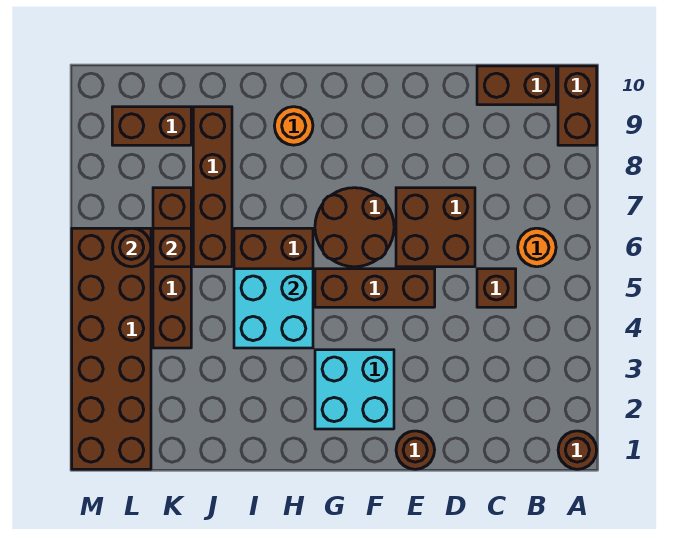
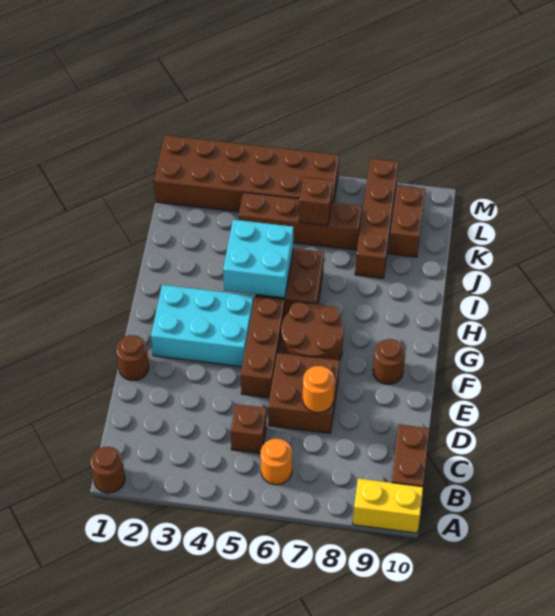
brown brick A9:A10 level 1 -> yellow brick A9:A10 level 1
cyan brick F2:G3 level 1 -> cyan brick F2:G4 level 1
orange round brick H9 level 1 -> orange round brick D7 level 2
brown brick J6:J9 level 1 -> brown brick J8:M8 level 1
brown round brick L6 level 2 -> brown round brick F9 level 1

